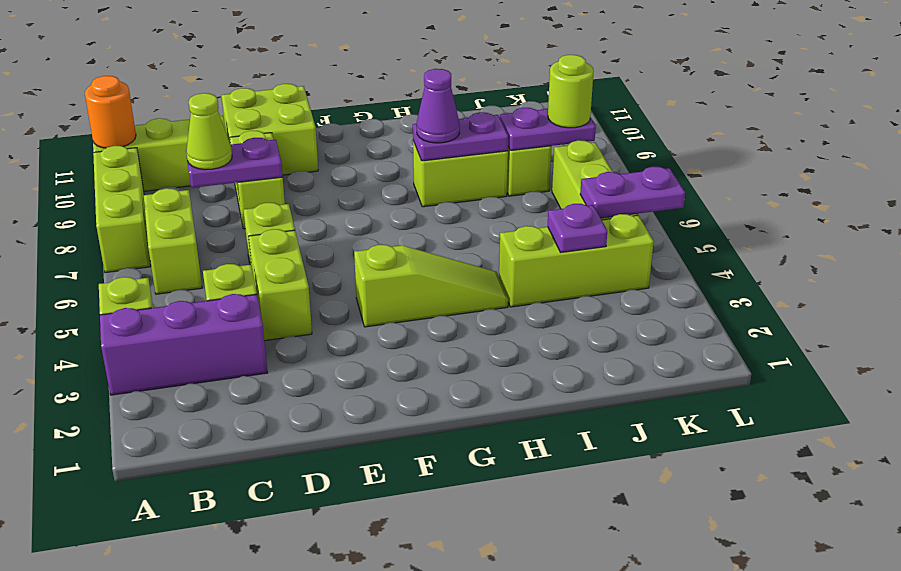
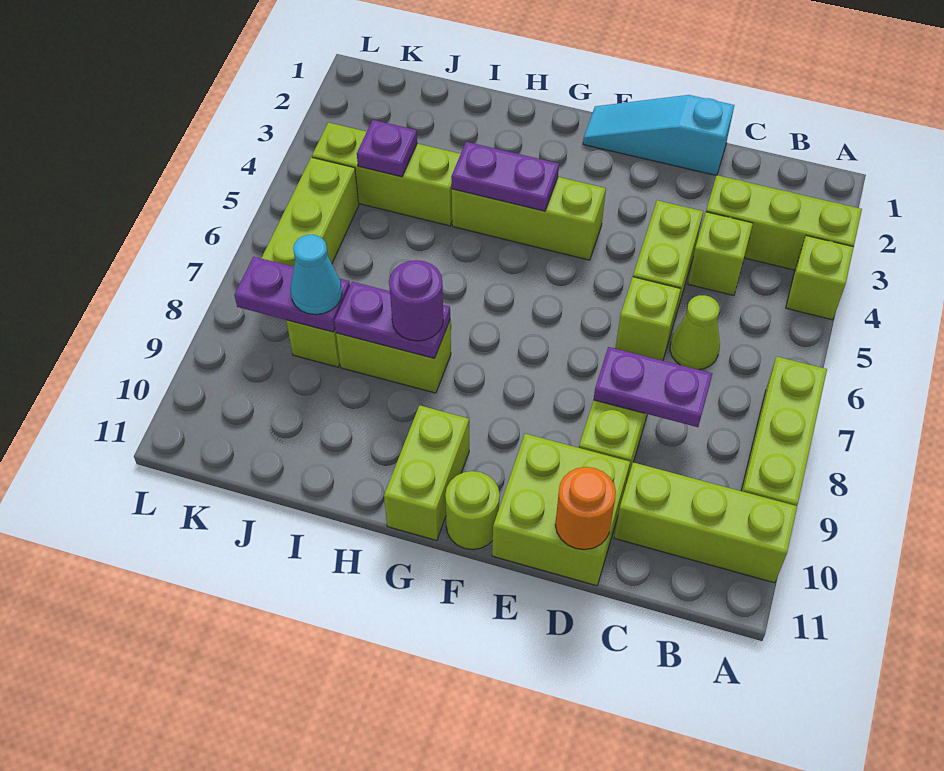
purple brick A3:C3 level 1 -> lime brick A3:C3 level 1
orange round brick A10 level 2 -> orange round brick D11 level 2
lime brick B6:B7 level 1 -> lime brick G10:G11 level 1
lime cone C8 level 3 -> lime cone C6 level 1
none -> cyan slope D1:F1 level 1 top D
lime slope F4:H4 level 1 top F -> lime brick F4:H4 level 1
purple cone H8 level 3 -> purple round brick H8 level 3
none -> cyan cone J8 level 3
purple plate K5:L5 level 2 -> purple plate G4:H4 level 2
lime round brick K8 level 3 -> lime round brick F11 level 1

